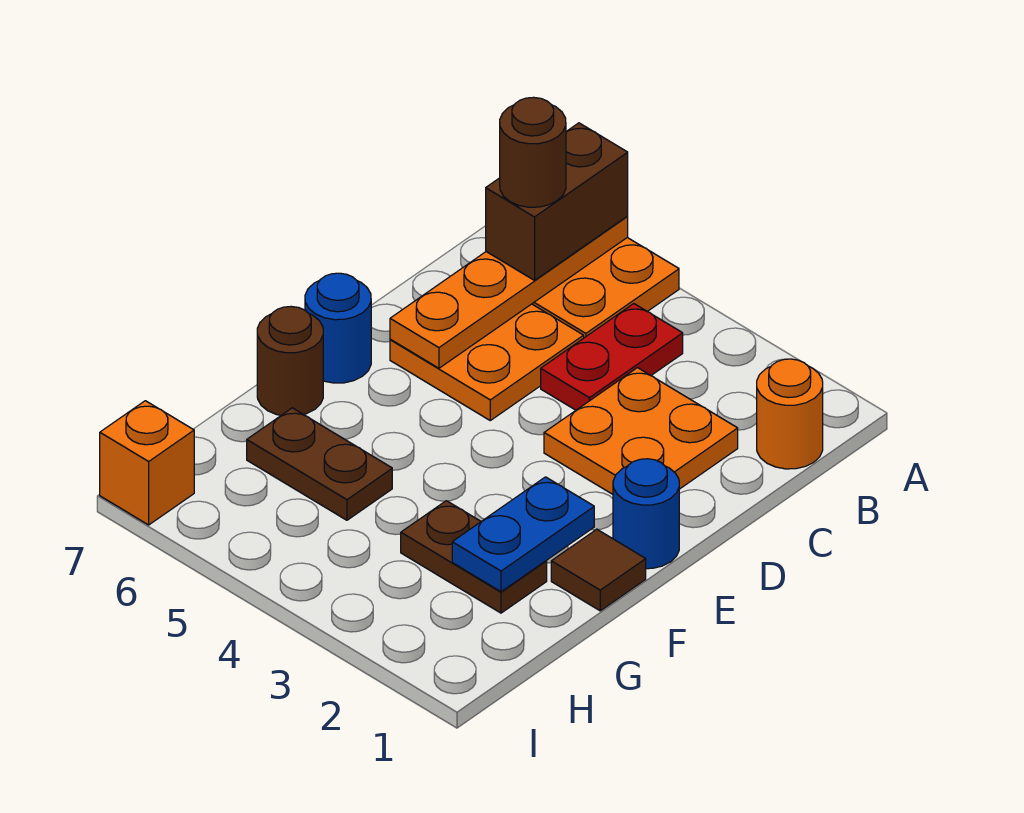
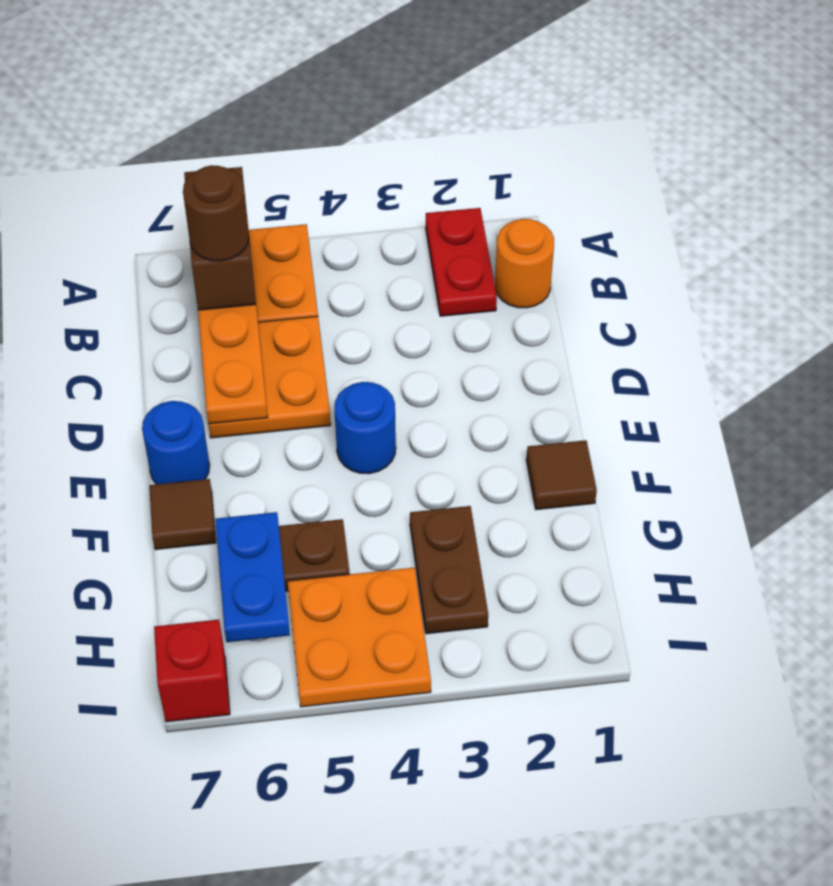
red plate B4:C4 level 1 -> red plate A2:B2 level 1
orange plate C2:D3 level 1 -> orange plate H4:I5 level 1
blue round brick E1 level 1 -> blue round brick E4 level 1
blue plate F2:G2 level 2 -> blue plate G6:H6 level 2
brown round brick F7 level 1 -> brown tile F7 level 1
brown plate G2:G3 level 1 -> brown plate G3:H3 level 1
orange brick I7 level 1 -> red brick I7 level 1

